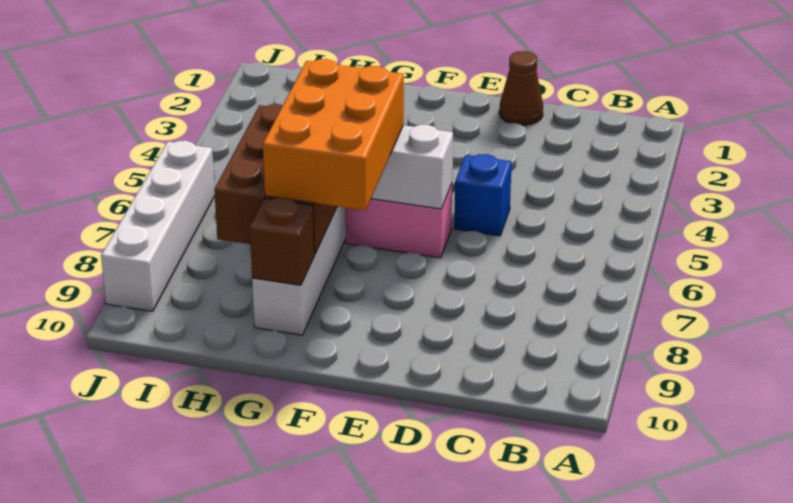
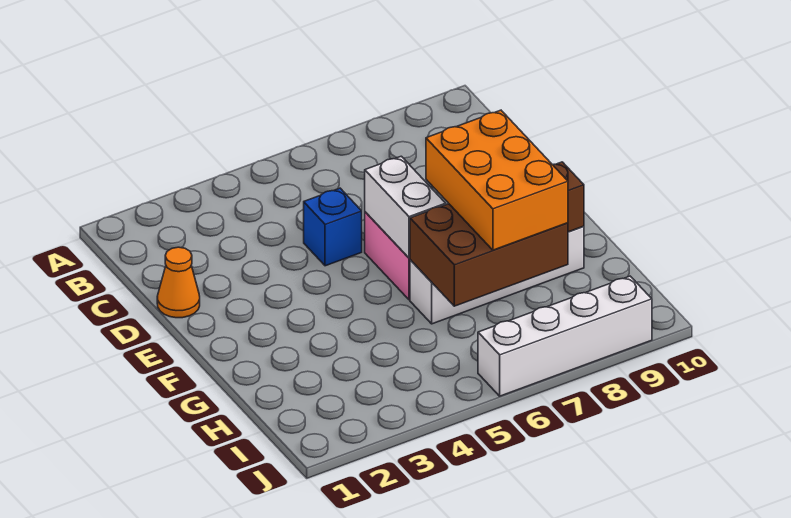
brown cone D1 level 1 -> orange cone D1 level 1
orange brick F6:G8 level 3 -> orange brick F7:H8 level 3

